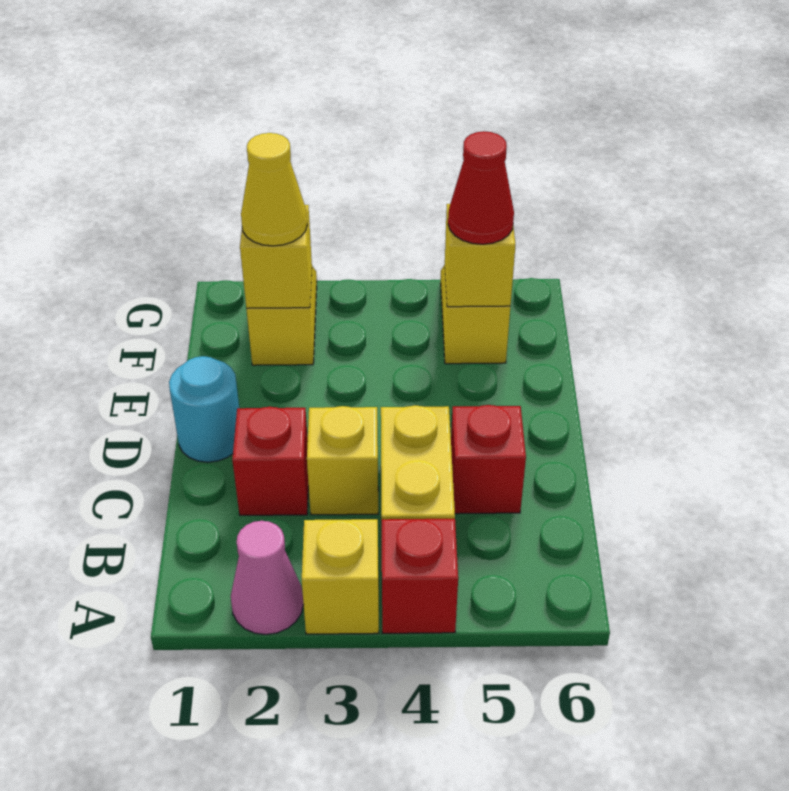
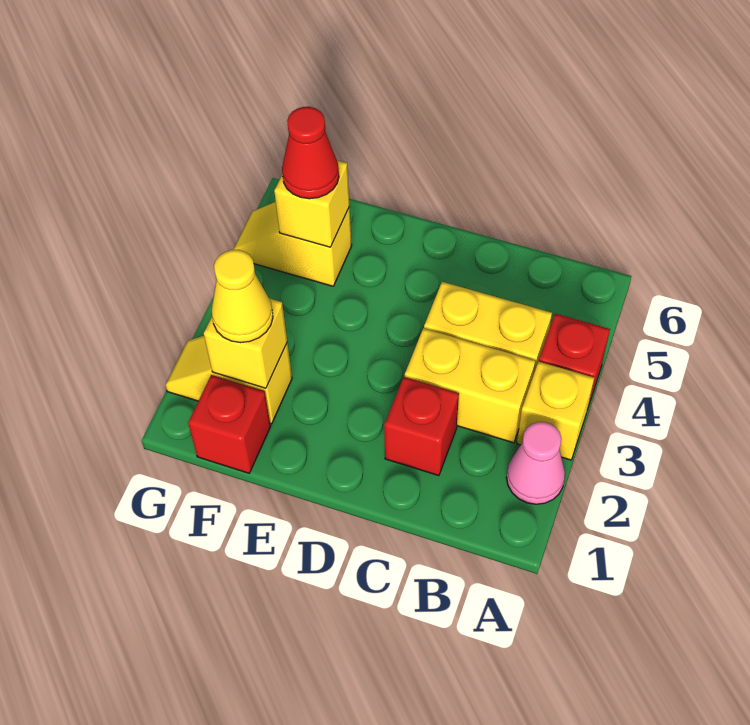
yellow brick C3 level 1 -> yellow brick B3:C3 level 1
red brick C5 level 1 -> red brick F1 level 1
cyan round brick D1 level 1 -> none

